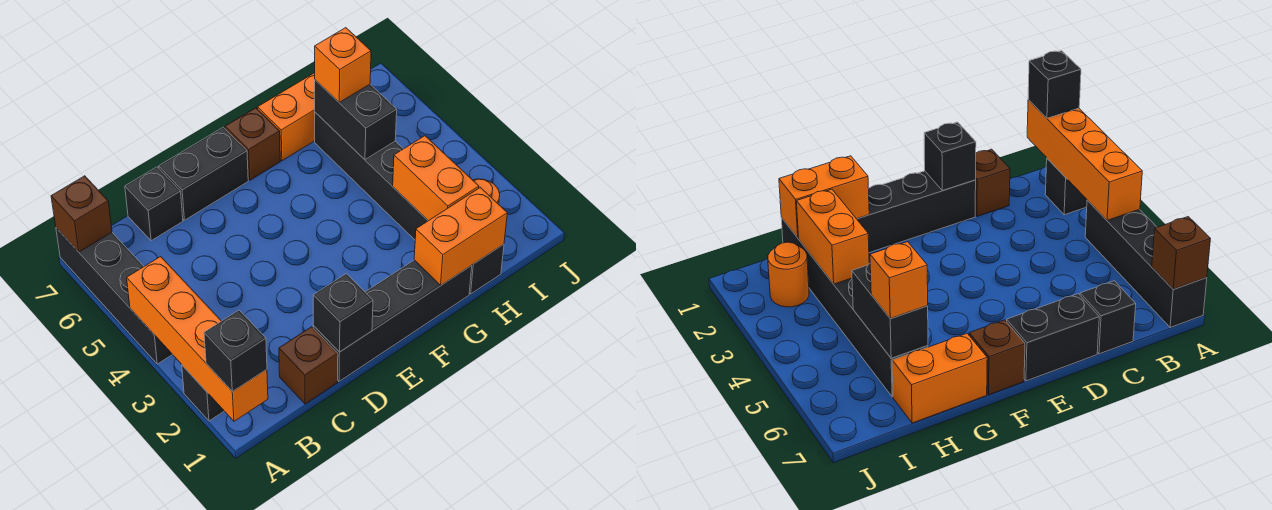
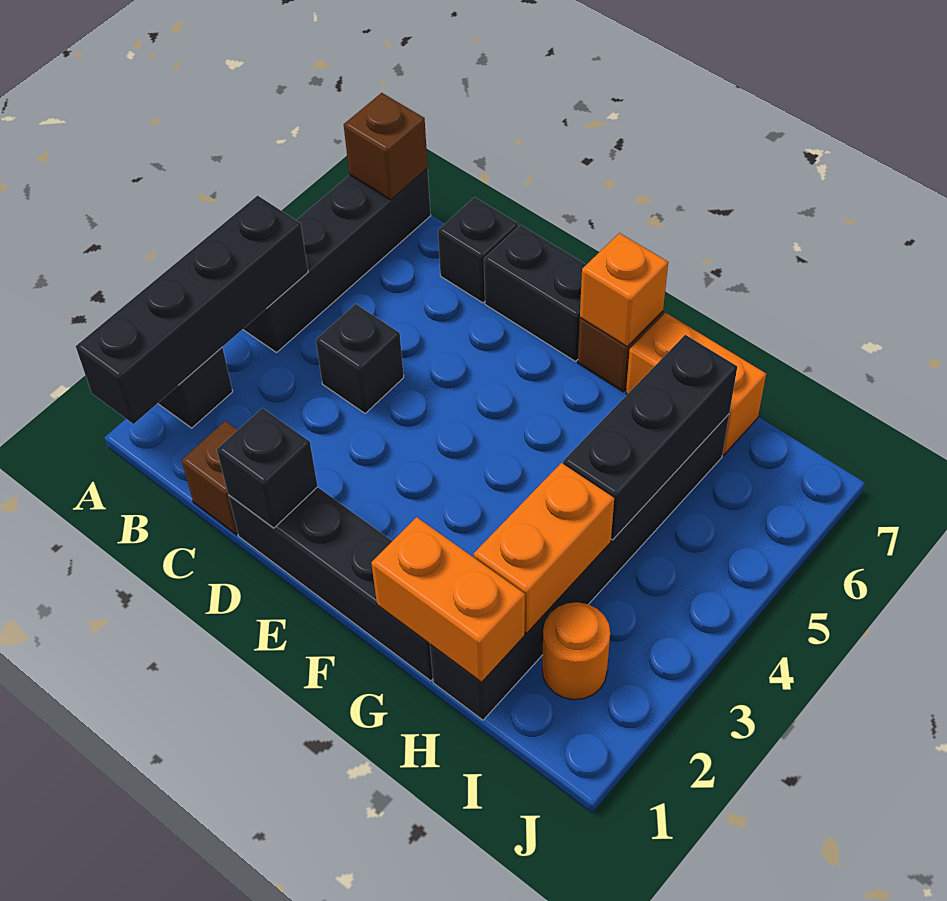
orange brick A1:A4 level 2 -> black brick A1:A4 level 2
black brick A1 level 3 -> black brick C4 level 1
black brick H5:H6 level 2 -> black brick H4:H6 level 2
orange brick H6 level 3 -> orange brick F7 level 2

